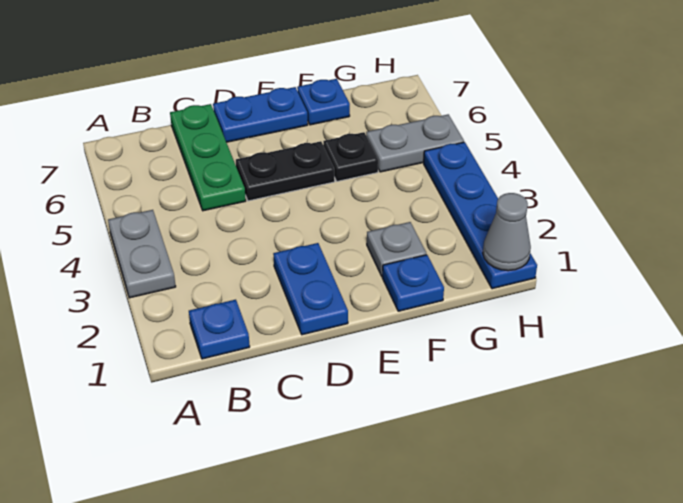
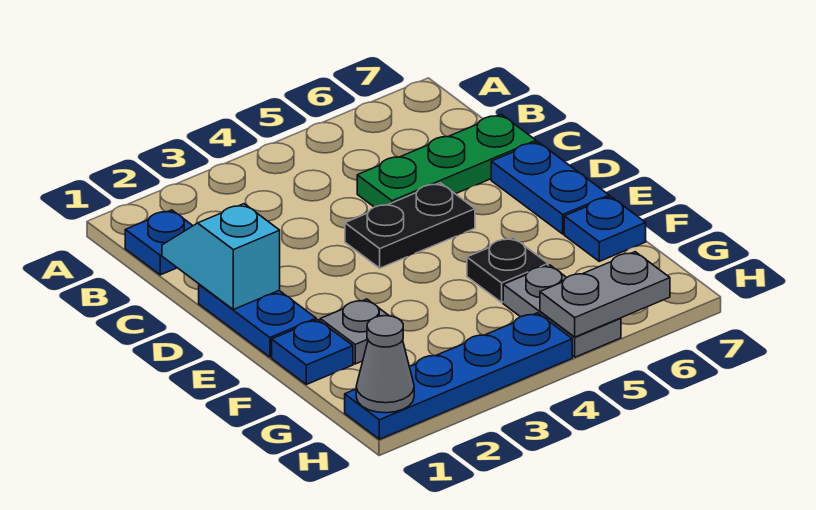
grey plate A3:A4 level 1 -> grey plate H5:H6 level 2
none -> cyan slope C1:D1 level 2 top D
blue plate D1:D2 level 1 -> blue plate D1:E1 level 1
black plate D5:E5 level 1 -> black plate D4:D5 level 1

